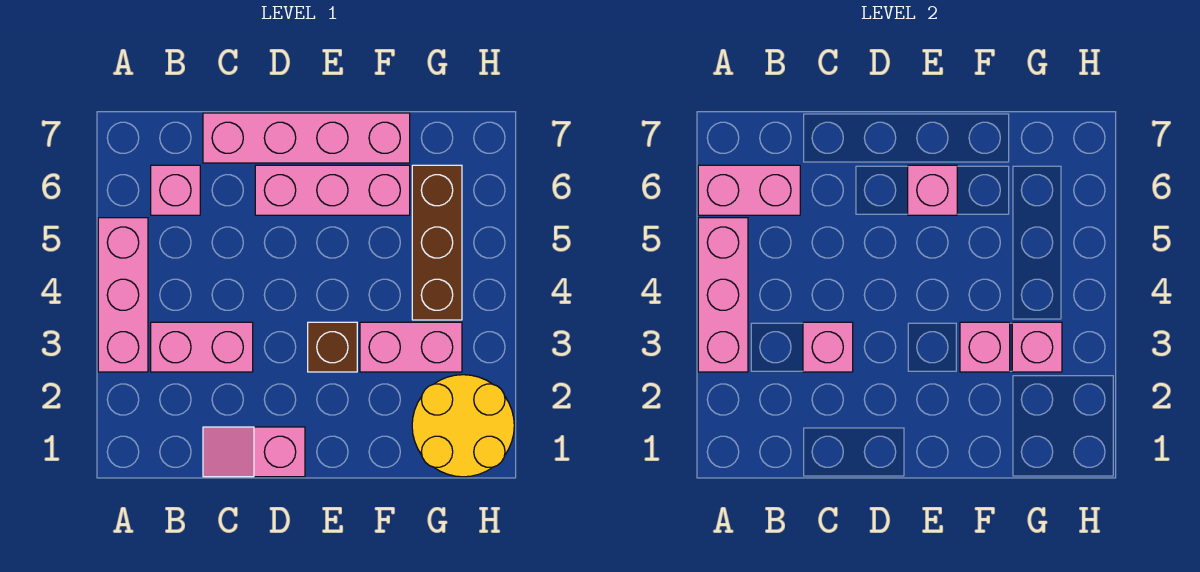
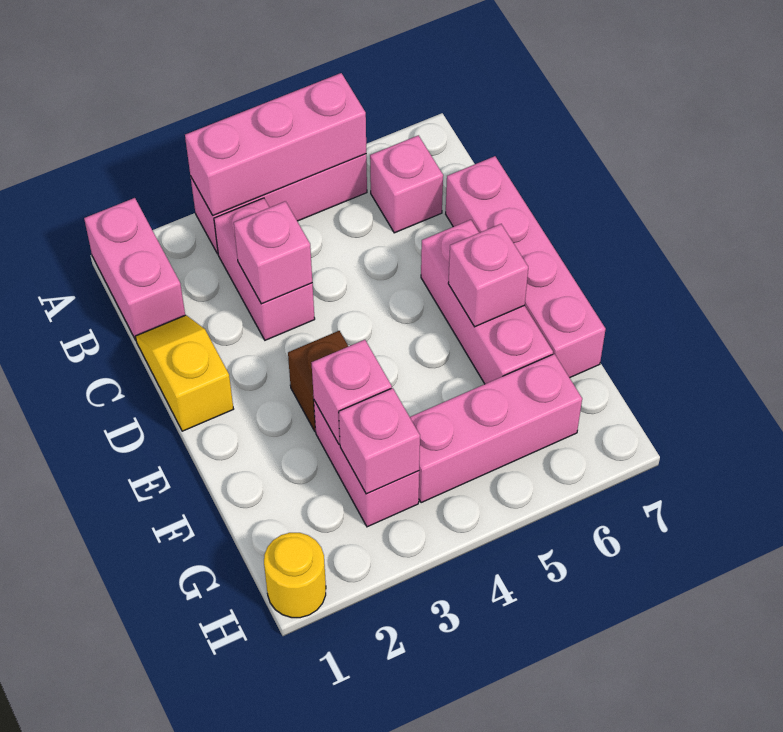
pink brick A6:B6 level 2 -> pink brick A1:B1 level 1
pink slope C1:D1 level 1 top D -> yellow slope C1:D1 level 1 top D
yellow round brick G1:H2 level 1 -> yellow round brick H1 level 1
brown brick G4:G6 level 1 -> pink brick G4:G6 level 1

